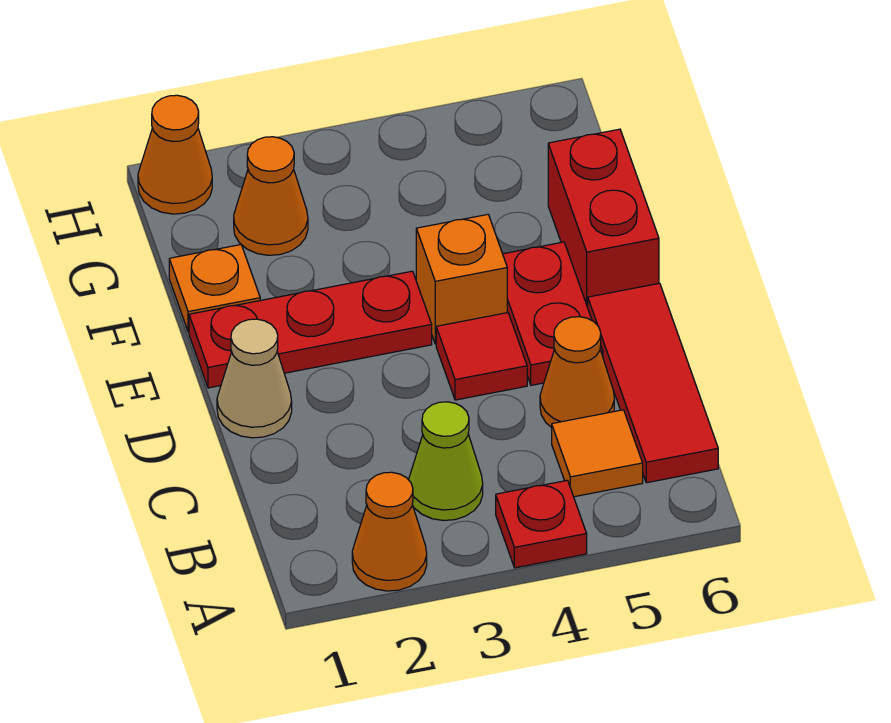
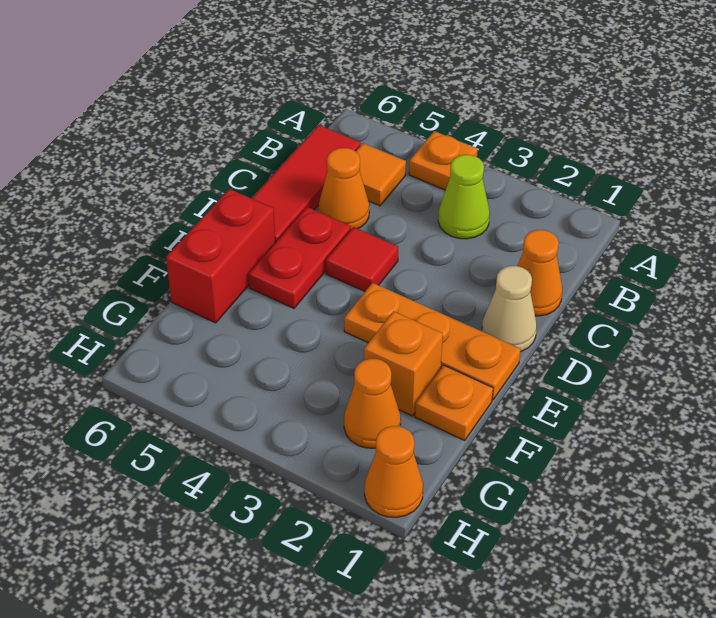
orange cone A2 level 1 -> orange cone C1 level 1
red plate A4 level 1 -> orange plate A4 level 1
red plate E1:E3 level 1 -> orange plate E1:E3 level 1
orange brick E4 level 1 -> orange brick F2 level 1

